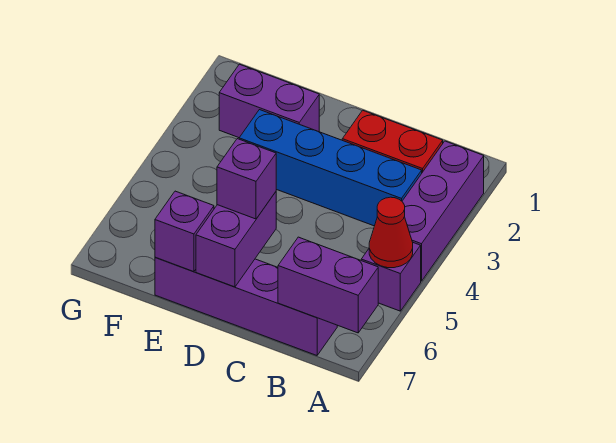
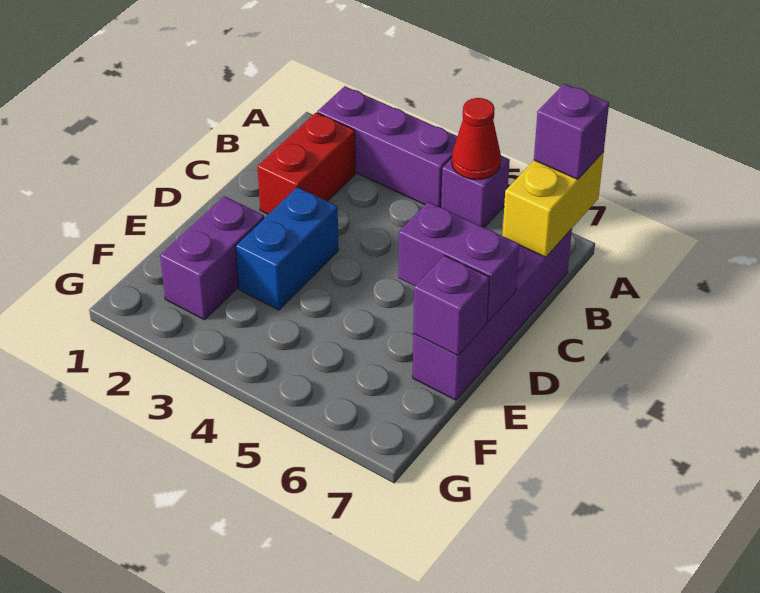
purple brick A7:B7 level 2 -> yellow brick A7:B7 level 2
blue brick B3:E3 level 1 -> blue brick D3:E3 level 1
purple brick D6 level 3 -> purple brick A7 level 3

